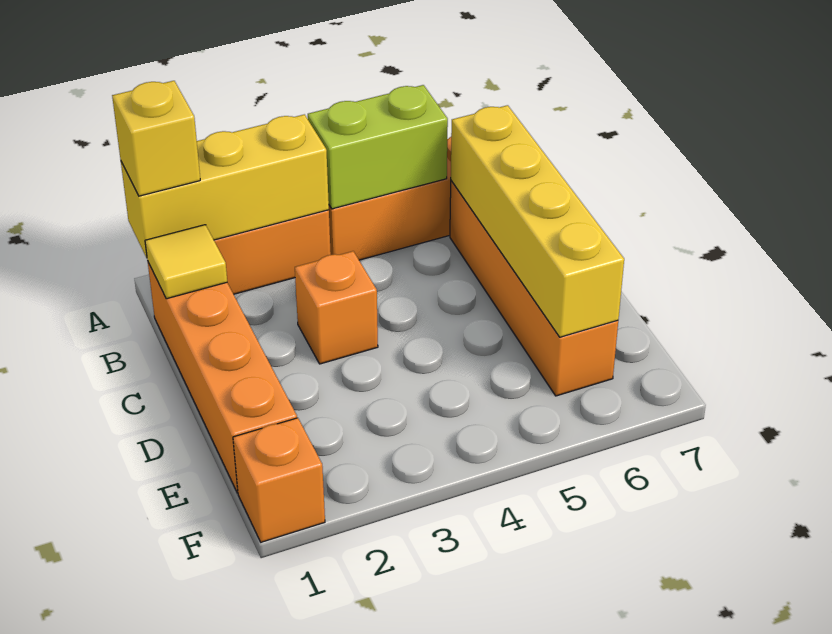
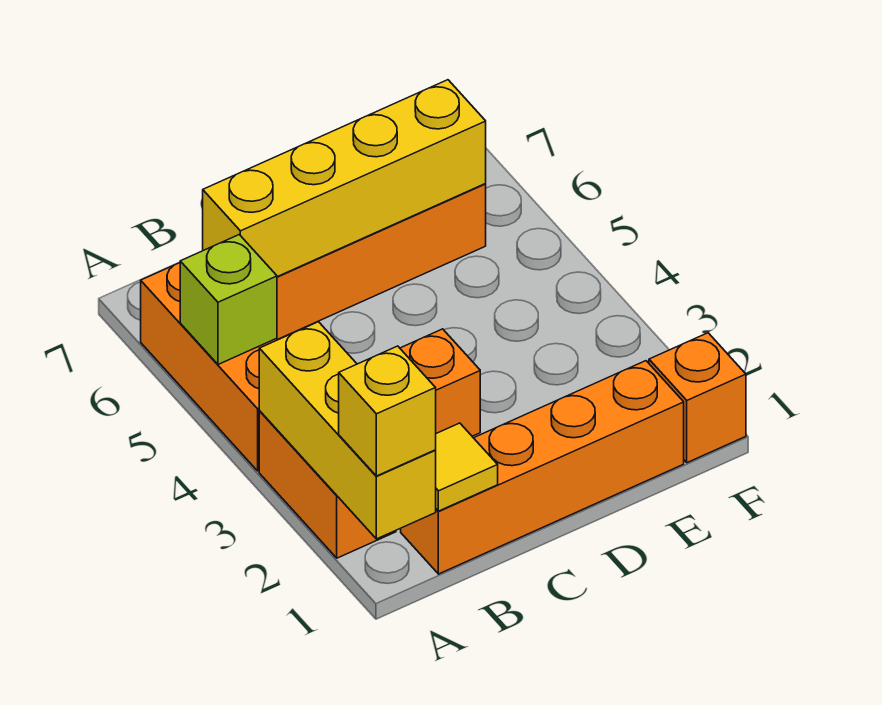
lime brick A4:A5 level 2 -> lime brick A5 level 2

